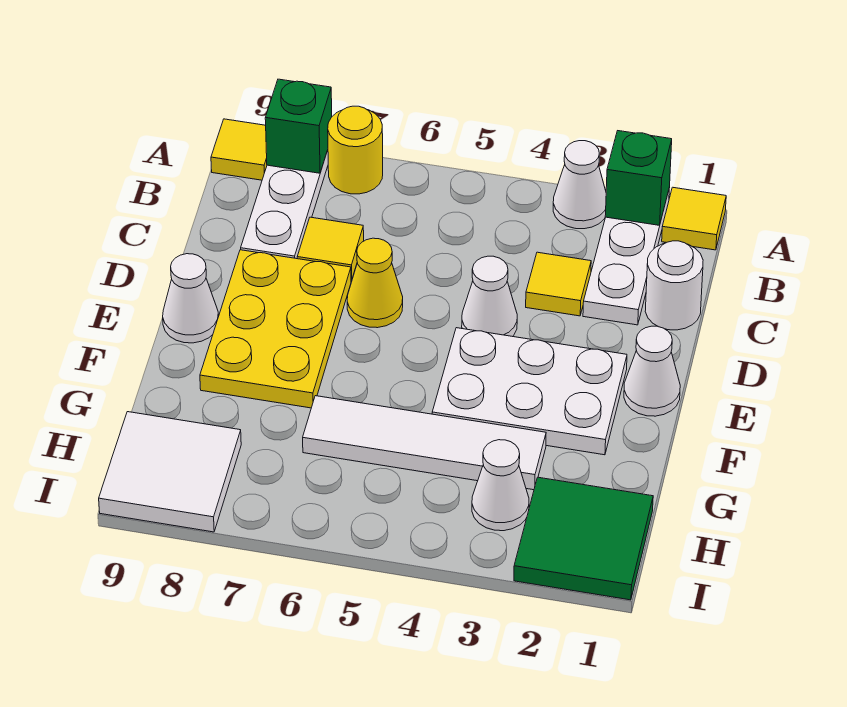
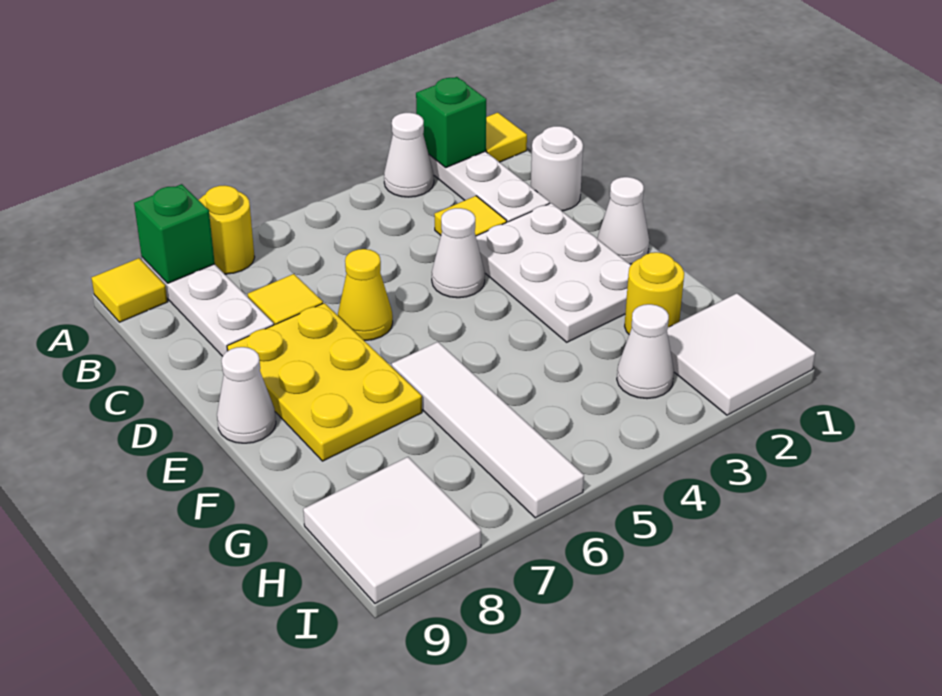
white plate E2:F4 level 1 -> white plate D2:F3 level 1
none -> yellow round brick G2 level 1
white tile G3:G6 level 1 -> white tile F6:I6 level 1
green tile H1:I2 level 1 -> white tile H1:I2 level 1

